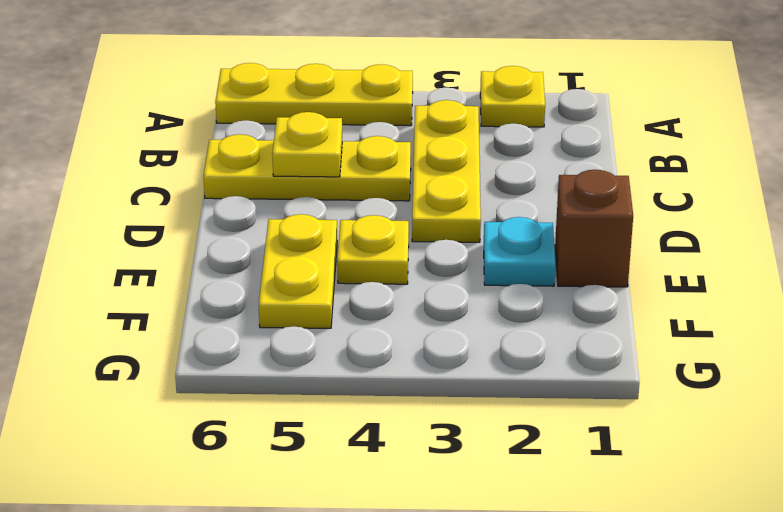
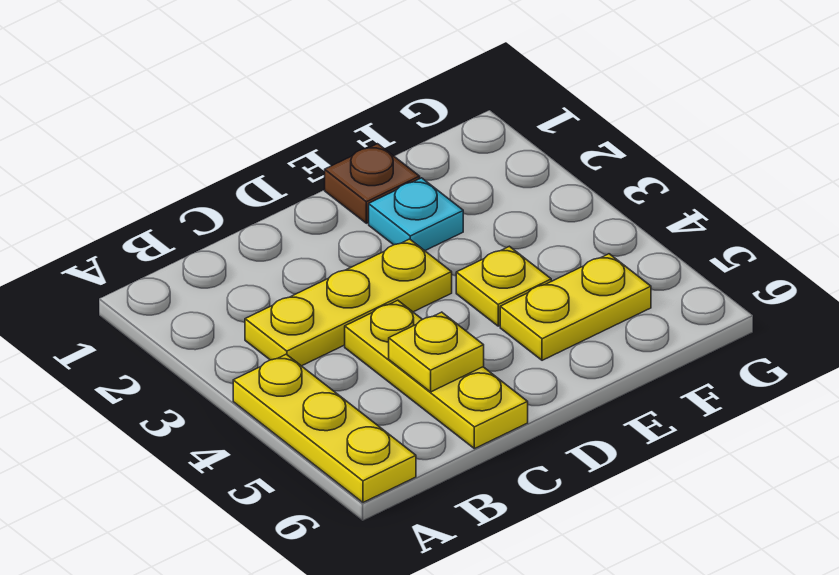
yellow plate A2 level 1 -> none
brown brick E1 level 1 -> brown plate E1 level 1

